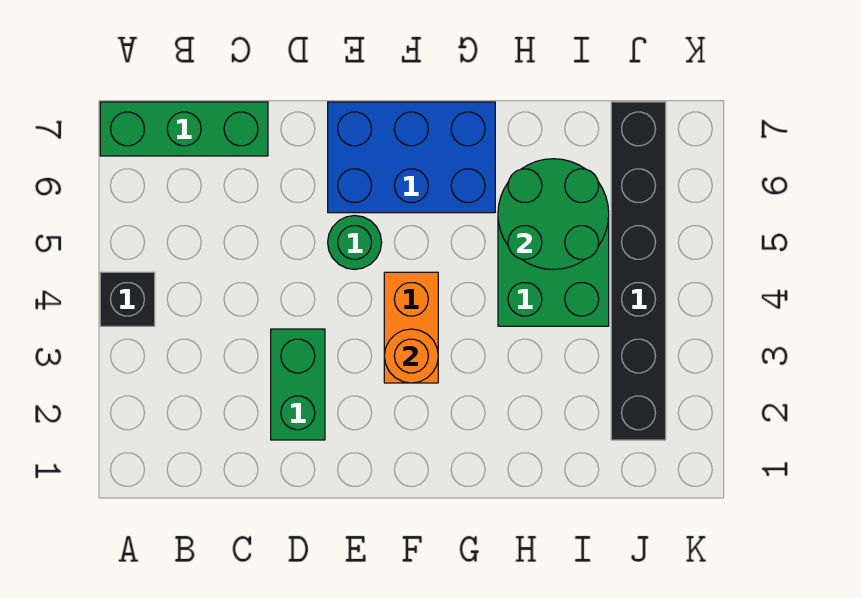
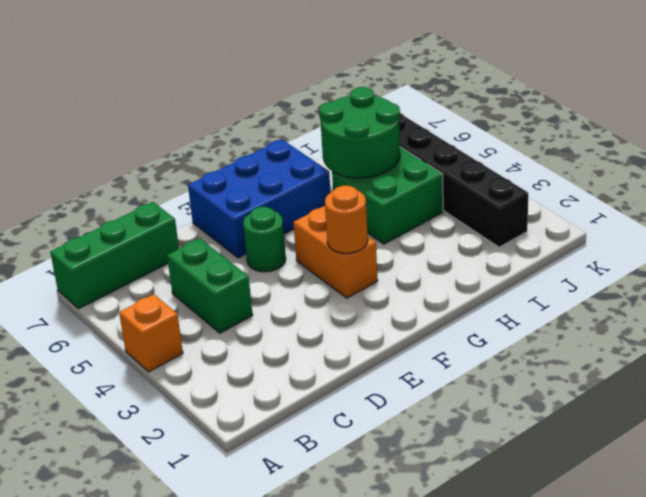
black brick A4 level 1 -> orange brick A4 level 1
green brick D2:D3 level 1 -> green brick C4:C5 level 1

